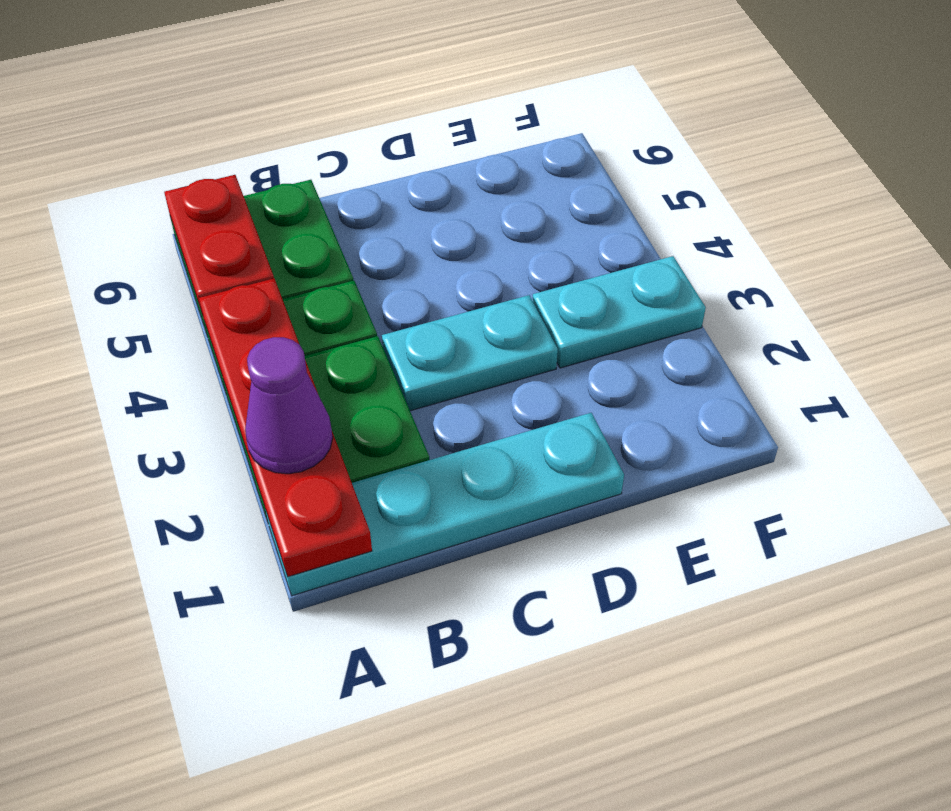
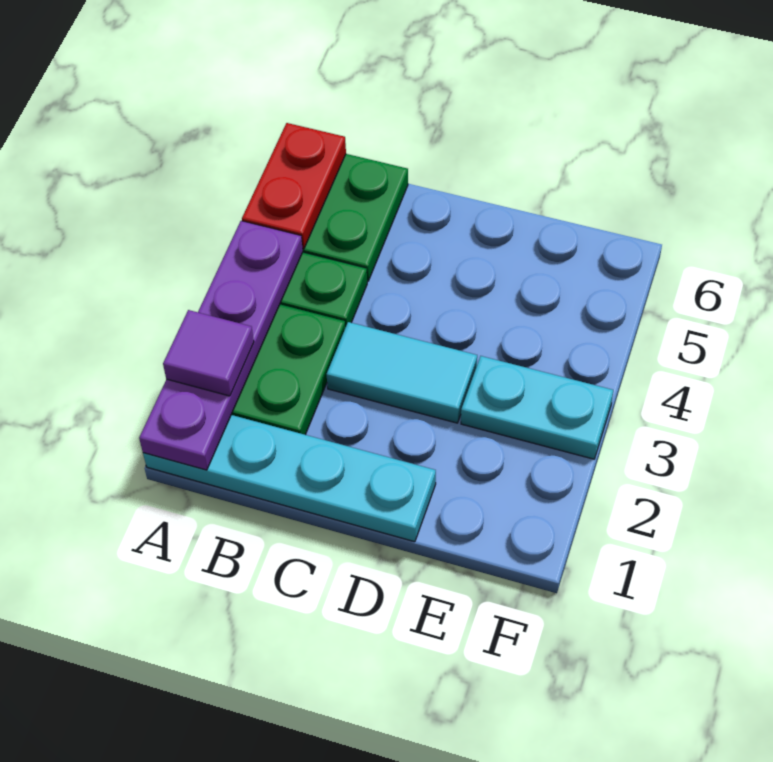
red plate A1:A4 level 2 -> purple plate A1:A4 level 2
purple cone A2 level 3 -> purple tile A2 level 3
cyan plate C3:D3 level 1 -> cyan tile C3:D3 level 1

